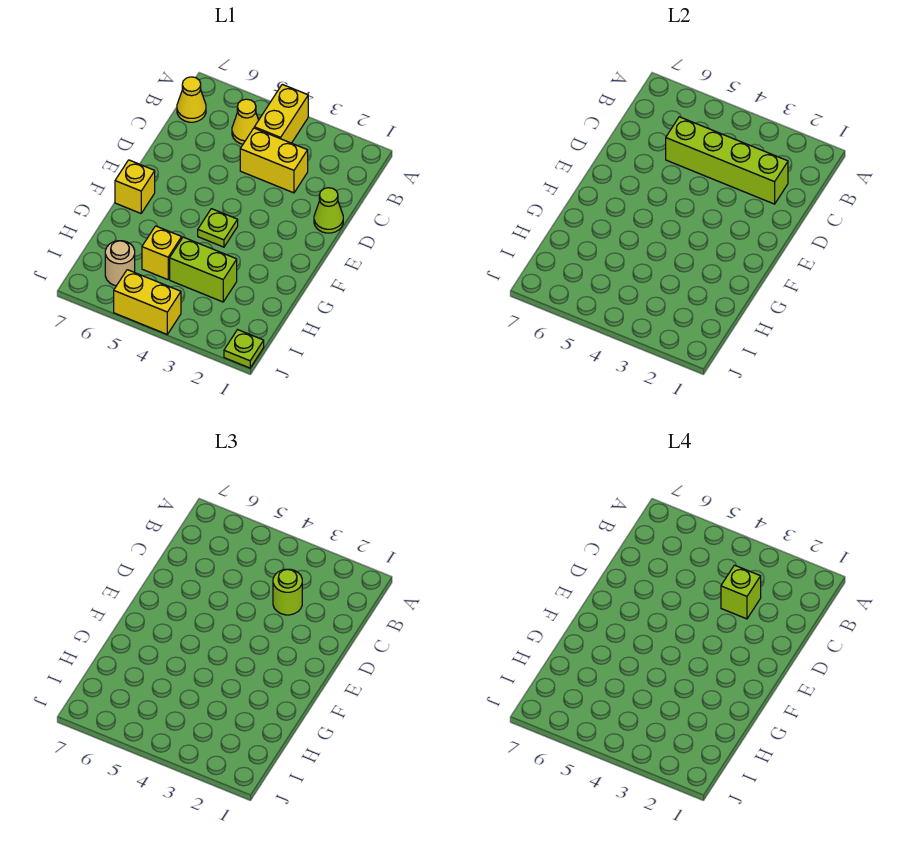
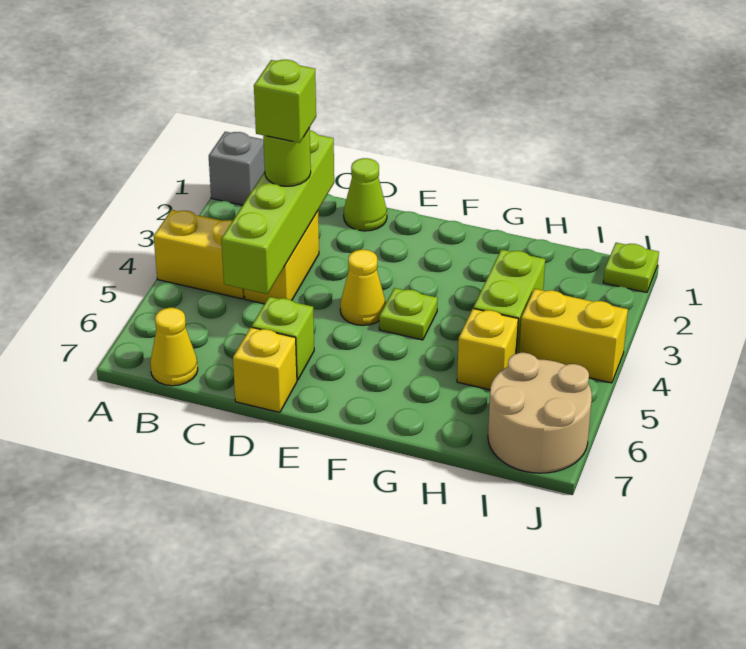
none -> grey brick A1 level 1
yellow cone B5 level 1 -> yellow cone E4 level 1
none -> lime brick D6 level 1
yellow brick F7 level 1 -> yellow brick D7 level 1
tan round brick I6 level 1 -> tan round brick I6:J7 level 1
yellow brick J4:J5 level 1 -> yellow brick I4:J4 level 1

